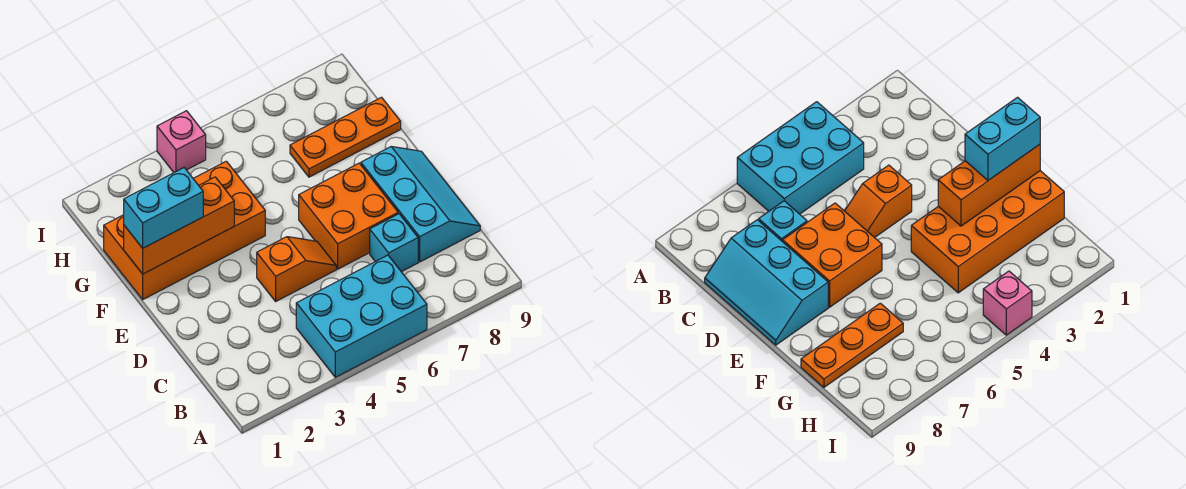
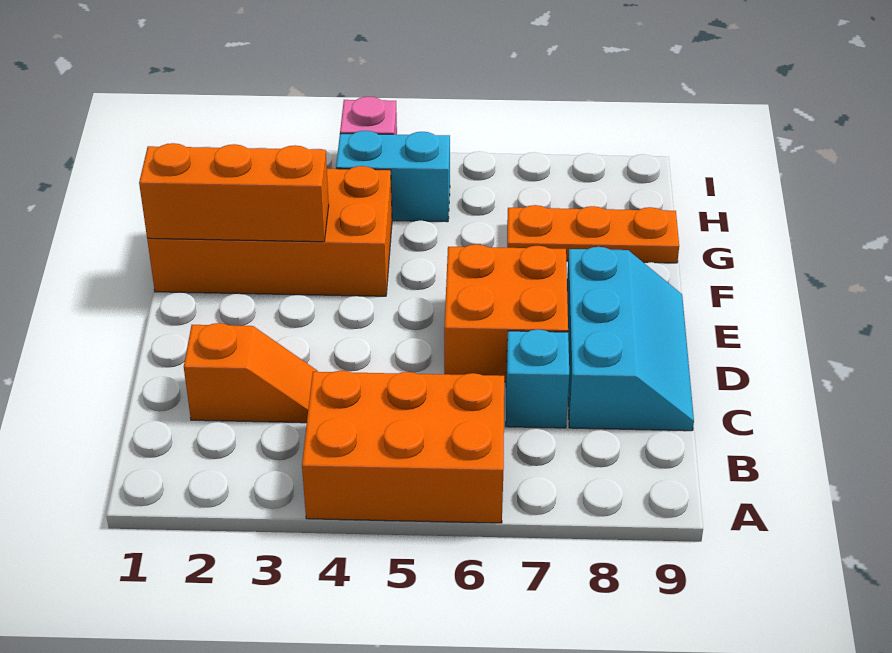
cyan brick A4:B6 level 1 -> orange brick A4:B6 level 1
orange slope D4:D5 level 1 top 4 -> orange slope C2:C3 level 1 top 2
cyan brick F1:F2 level 3 -> cyan brick H4:H5 level 1

